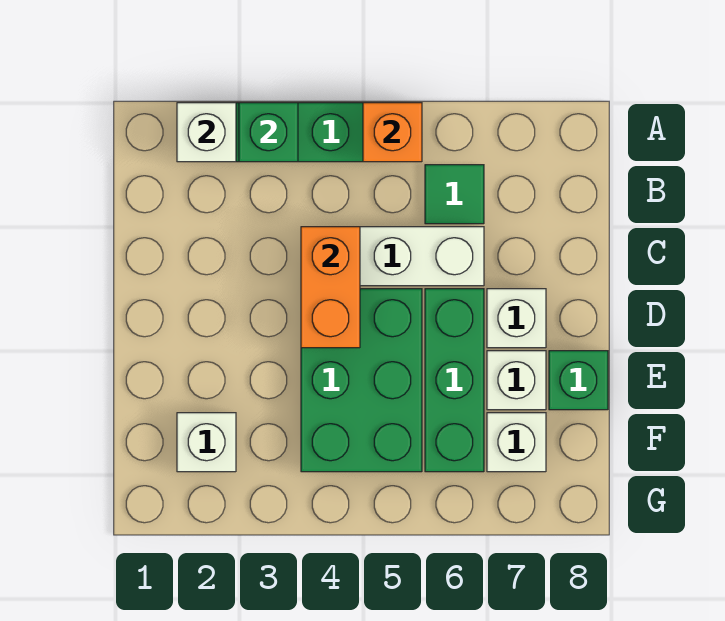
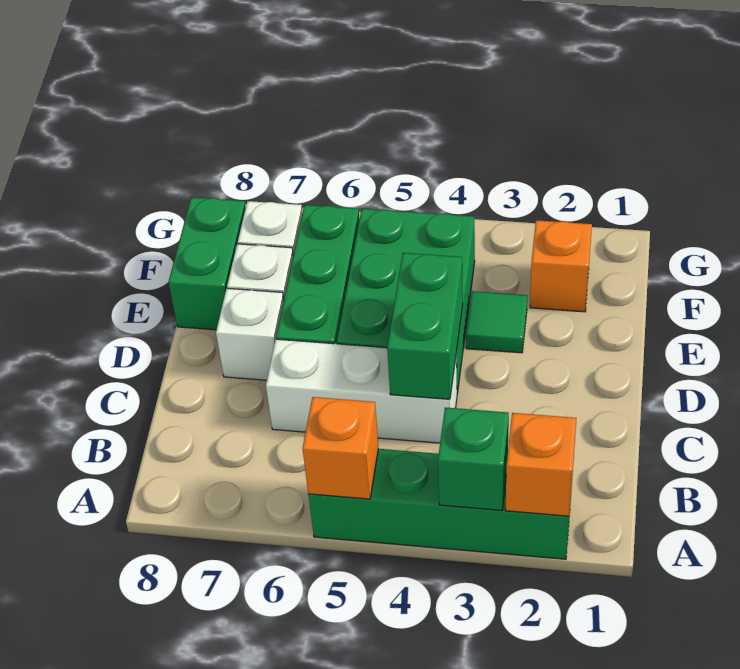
white brick A2 level 2 -> orange brick A2 level 2
green tile B6 level 1 -> green tile E3 level 1
orange brick C4:D4 level 2 -> green brick C4:D4 level 2
green brick E8 level 1 -> green brick E8:F8 level 1
white brick F2 level 1 -> orange brick F2 level 1

